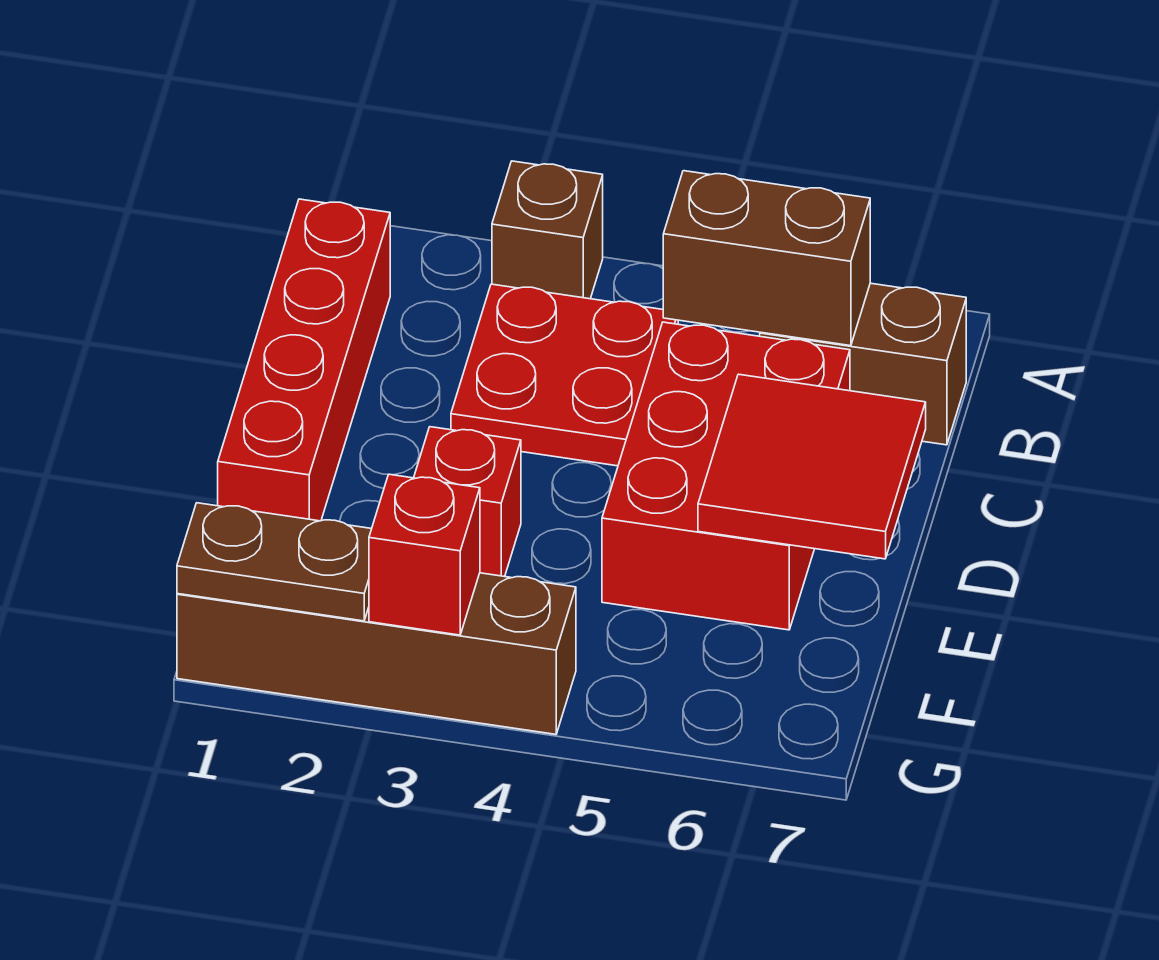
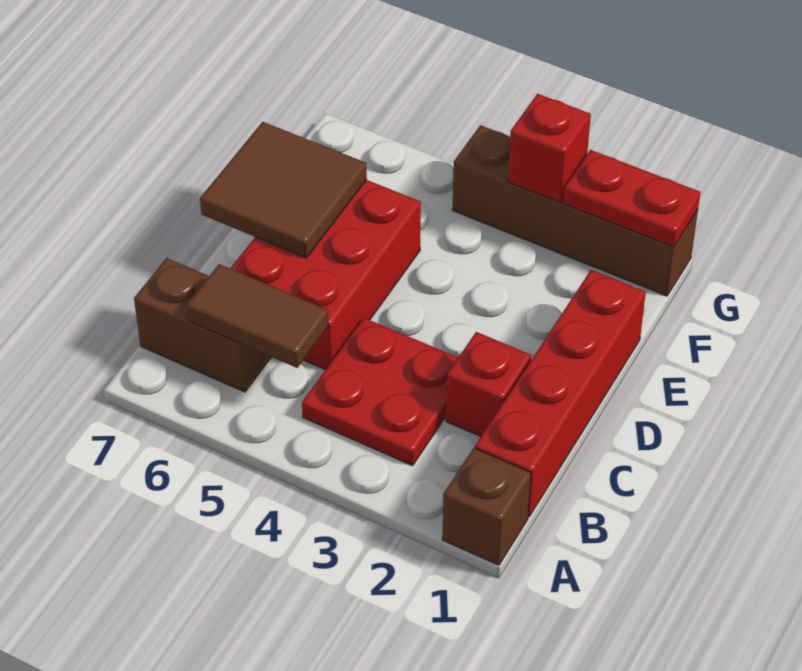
brown brick A3 level 1 -> brown brick A1 level 1
brown brick B5:B6 level 2 -> brown tile B5:B6 level 2
red tile D6:E7 level 2 -> brown tile D6:E7 level 2
red brick E3 level 1 -> red brick C2 level 1
brown plate G1:G2 level 2 -> red plate G1:G2 level 2

